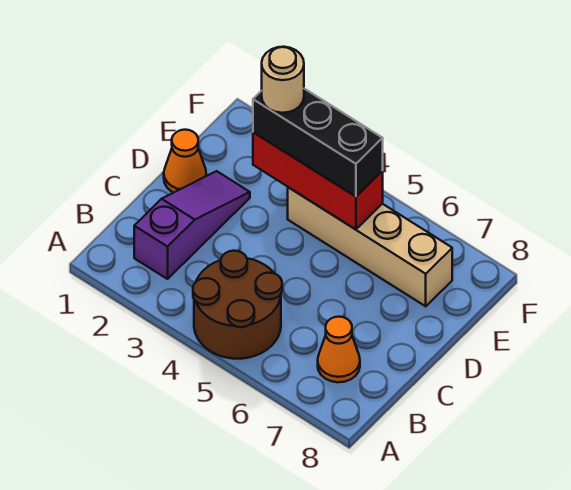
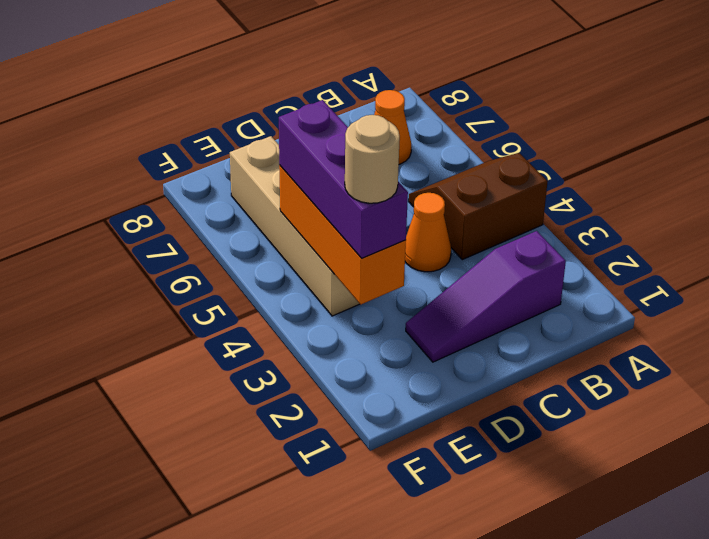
brown round brick A4:B5 level 1 -> brown slope A4:B5 level 1 top 4
orange cone D1 level 1 -> orange cone C4 level 1
red brick E3:E5 level 2 -> orange brick E3:E5 level 2
black brick E3:E5 level 3 -> purple brick E3:E5 level 3

